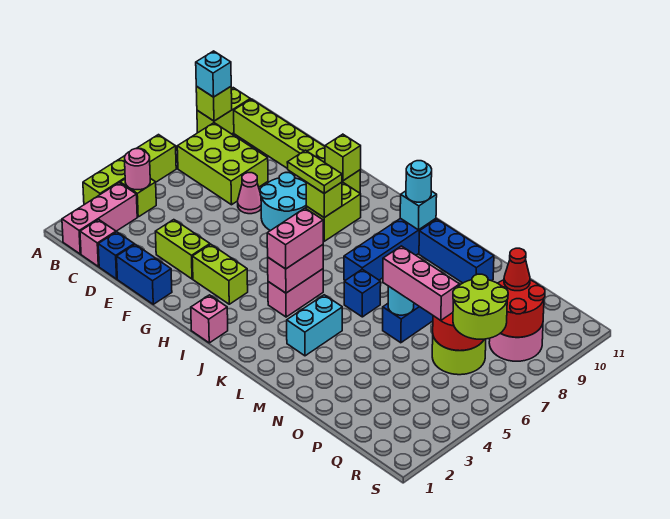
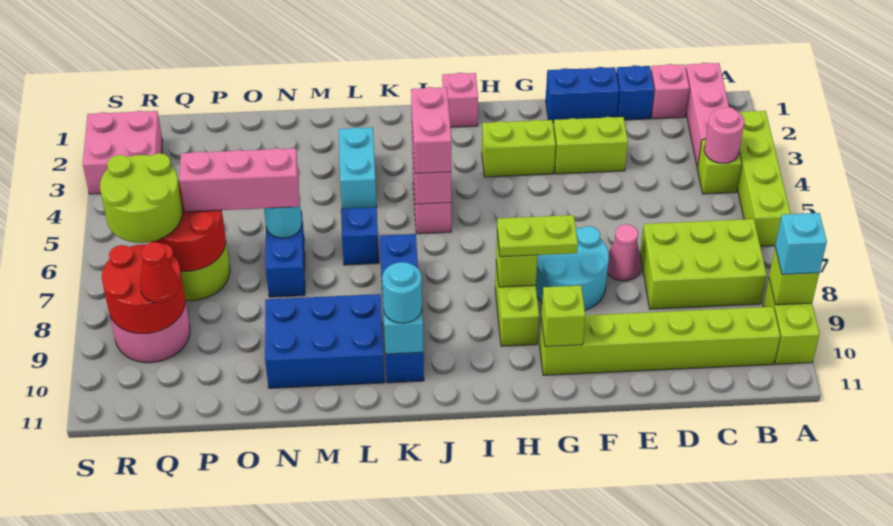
blue brick L10:N10 level 1 -> blue brick L9:N10 level 1
none -> pink brick R2:S3 level 1

